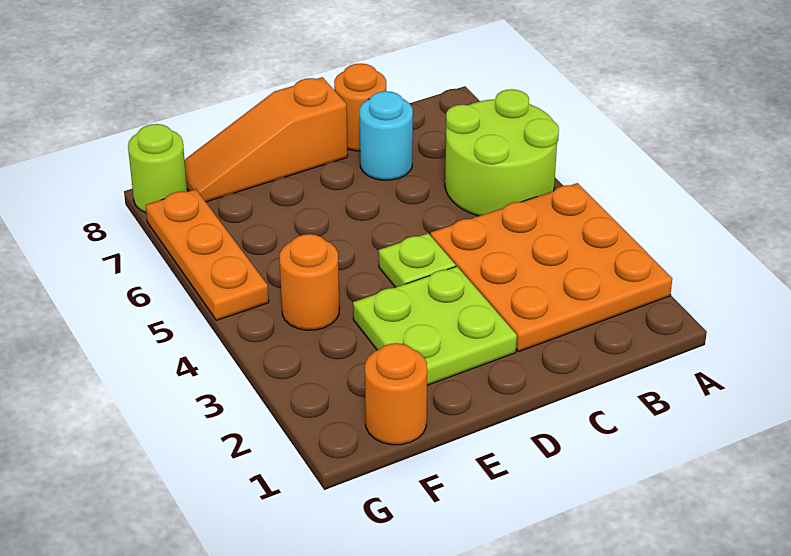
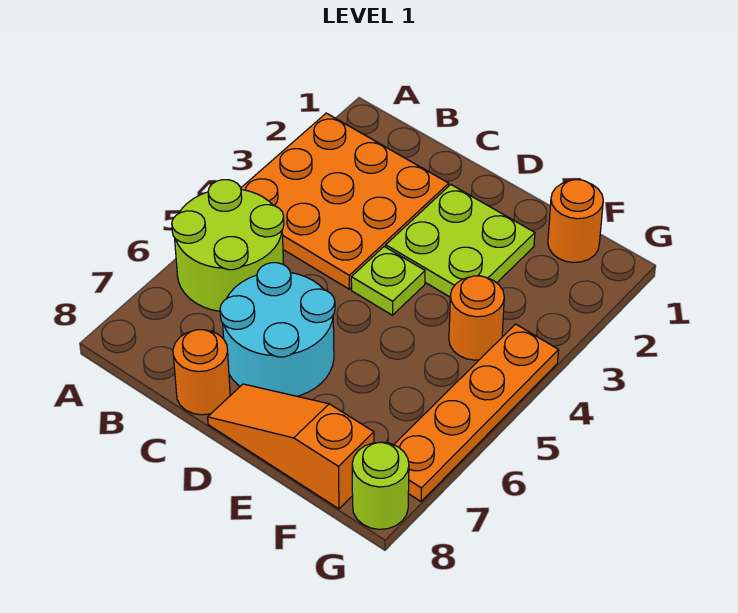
cyan round brick C7 level 1 -> cyan round brick C6:D7 level 1
orange slope D8:F8 level 1 top D -> orange slope D8:F8 level 1 top F
orange plate G5:G7 level 1 -> orange plate G4:G7 level 1

